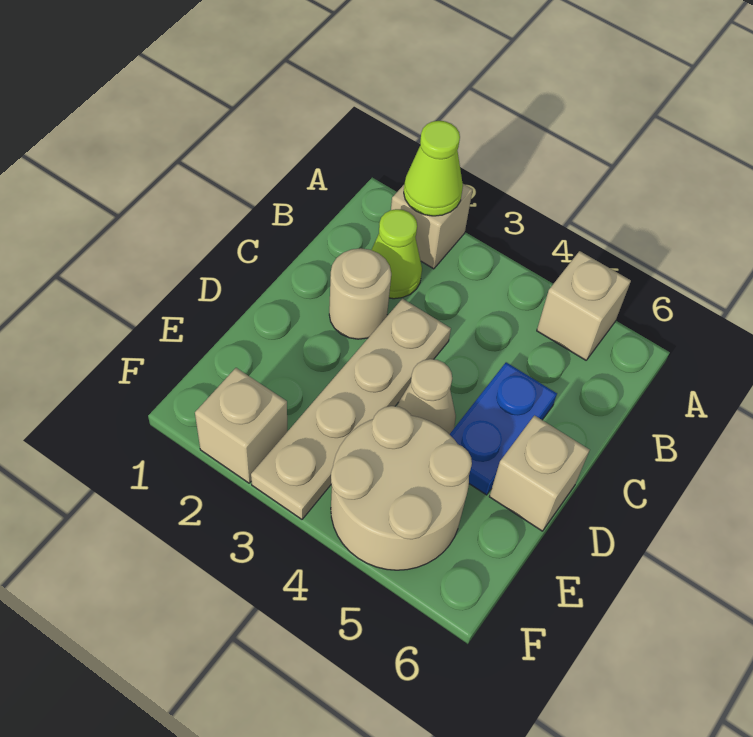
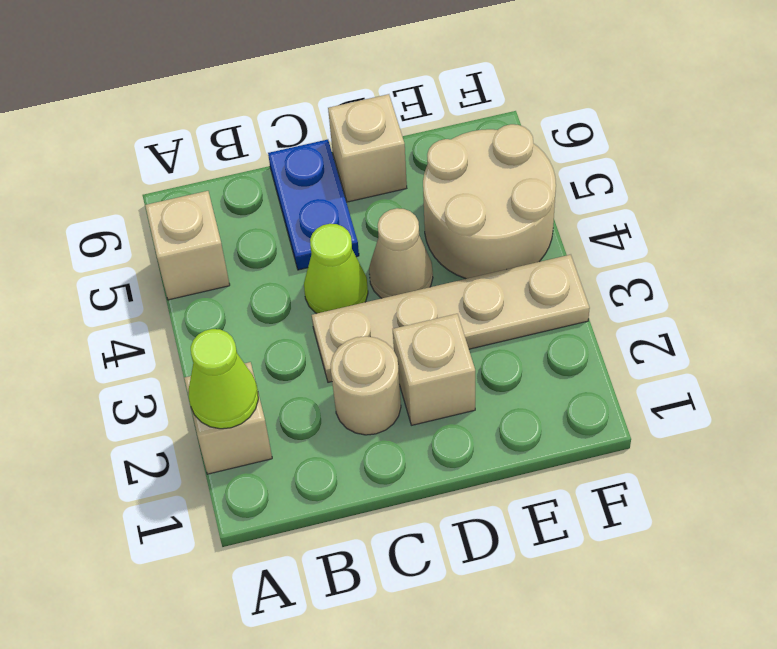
lime cone B2 level 1 -> lime cone C4 level 1
blue plate C5:D5 level 1 -> blue plate C5:C6 level 1
tan brick F2 level 1 -> tan brick D2 level 1

